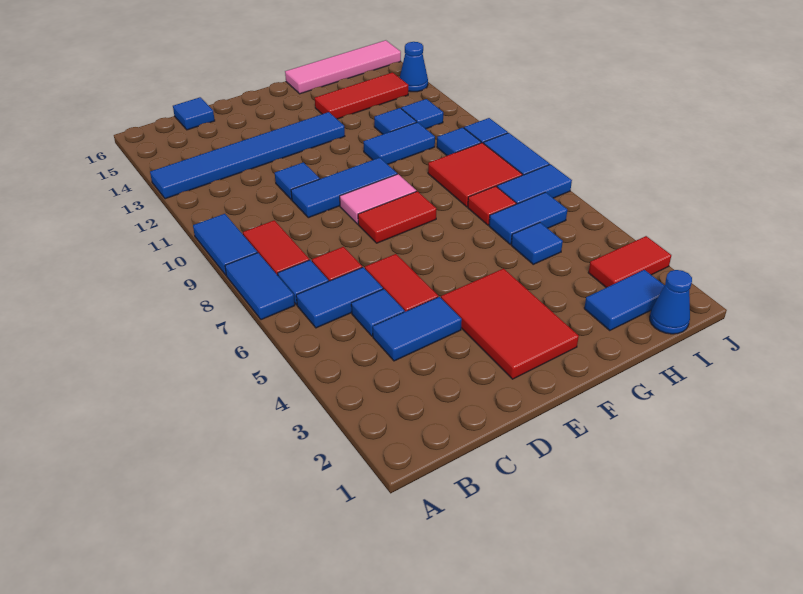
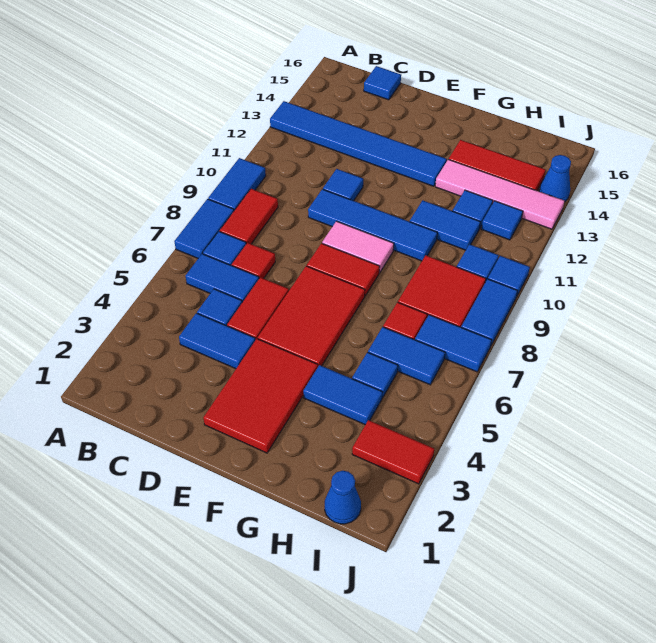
blue tile D10:F10 level 1 -> blue tile D10:G10 level 1
none -> red tile E5:F7 level 1
pink tile G16:J16 level 1 -> pink tile G13:J13 level 1
blue tile H2:I2 level 1 -> blue tile G4:H4 level 1

